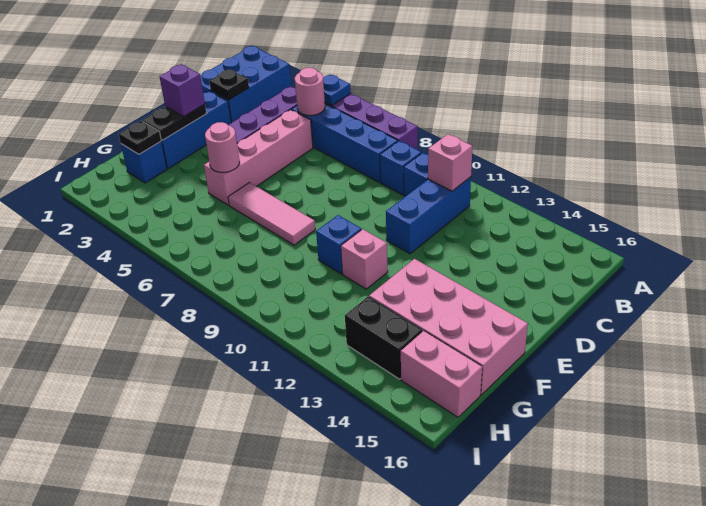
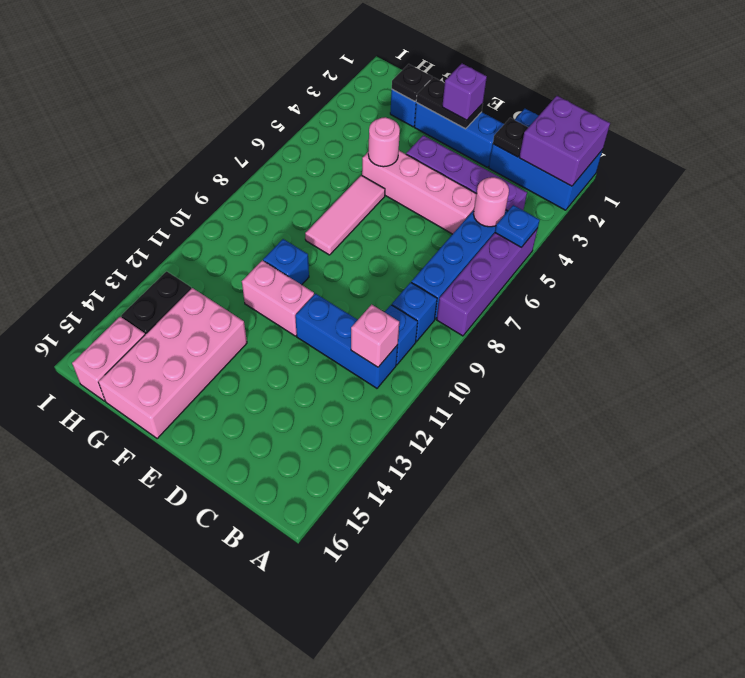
none -> purple brick A1:B2 level 2
pink brick F11 level 1 -> pink brick E11:F11 level 1

